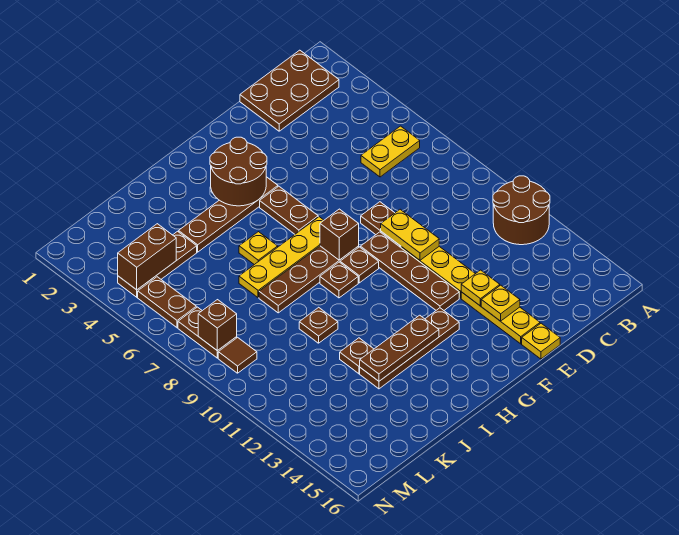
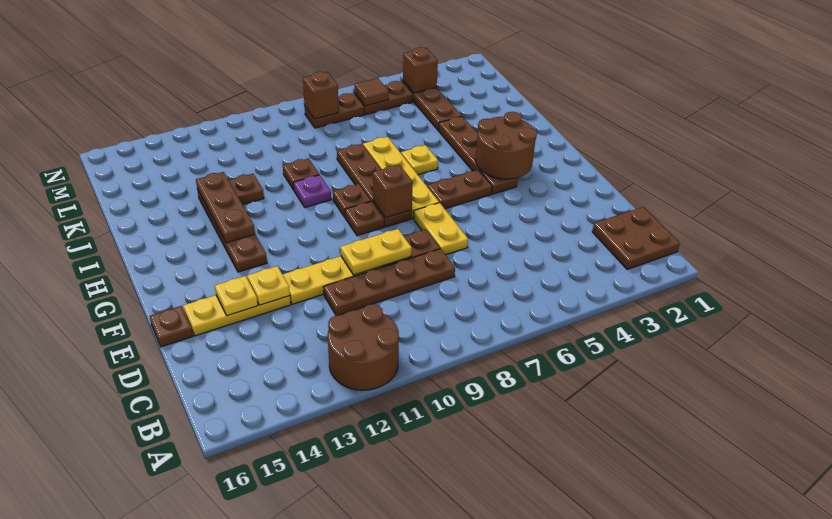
brown plate B1:D2 level 1 -> brown plate B1:C2 level 1
yellow plate B6:C6 level 1 -> yellow plate E7:F7 level 1
yellow plate E16 level 1 -> brown plate E16 level 1
brown plate F9:F12 level 1 -> brown plate D8:D11 level 1
none -> purple plate I10 level 1
brown brick L4:M4 level 2 -> brown brick M4 level 2
brown tile M9 level 1 -> brown tile M6 level 2

